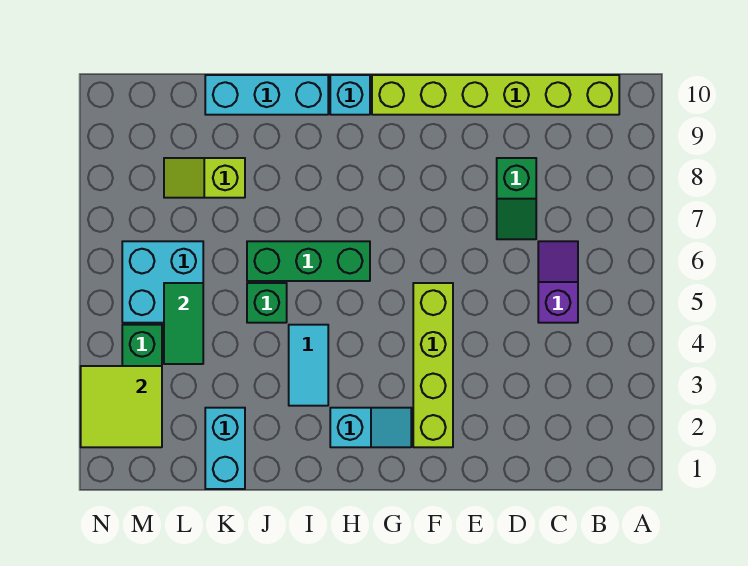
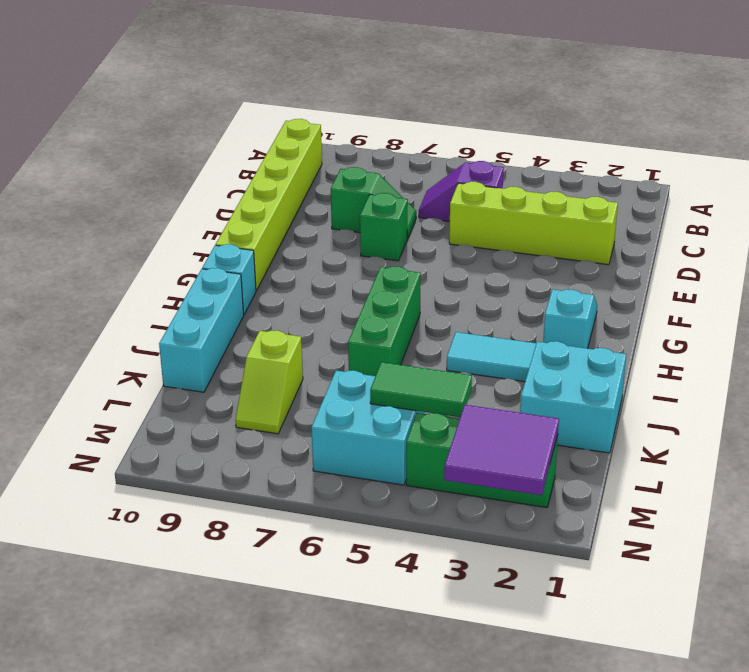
lime brick F2:F5 level 1 -> lime brick D2:D5 level 1
green brick J5 level 1 -> green brick E7 level 1
cyan brick K1:K2 level 1 -> cyan brick J1:K2 level 1
lime tile M2:N3 level 2 -> purple tile M2:N3 level 2

